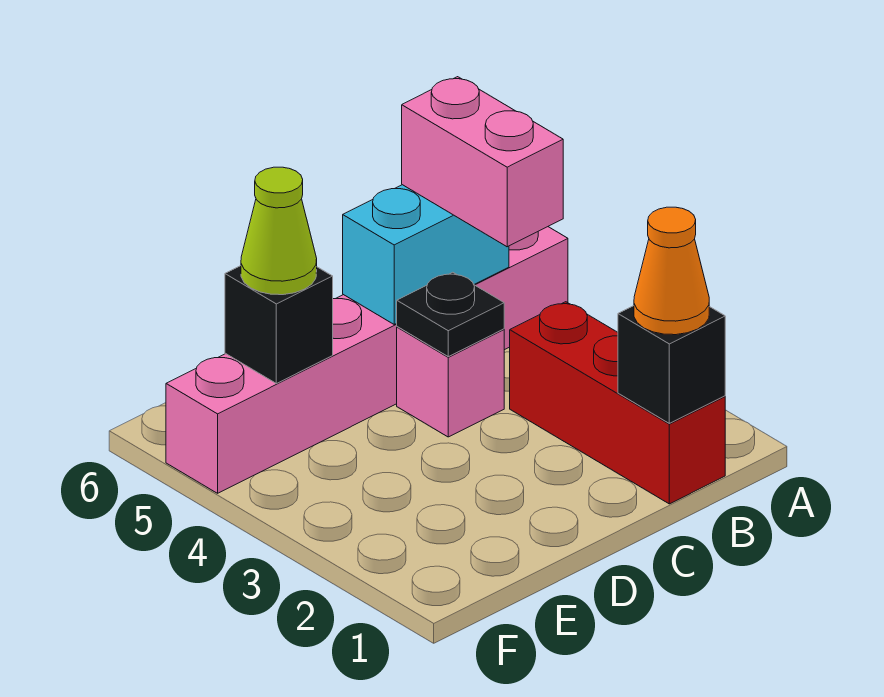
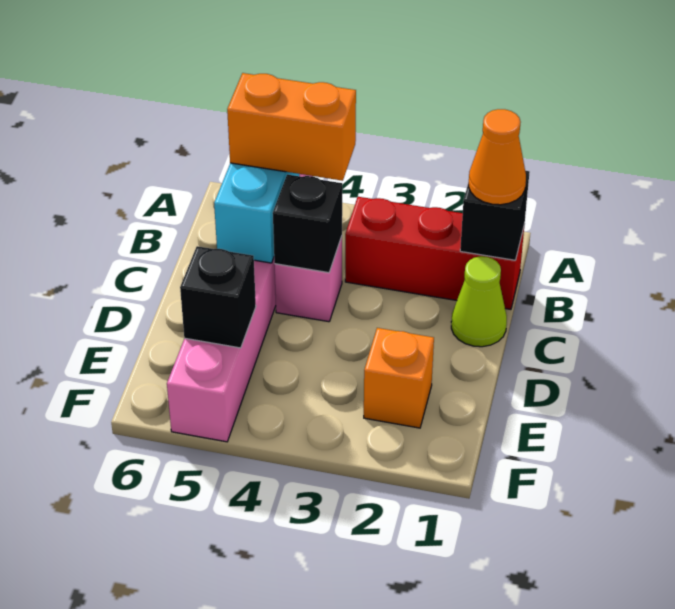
pink brick B4:B5 level 3 -> orange brick B4:B5 level 3
black plate C4 level 2 -> black brick C4 level 2
none -> orange brick E2 level 1
lime cone E5 level 3 -> lime cone C1 level 1

